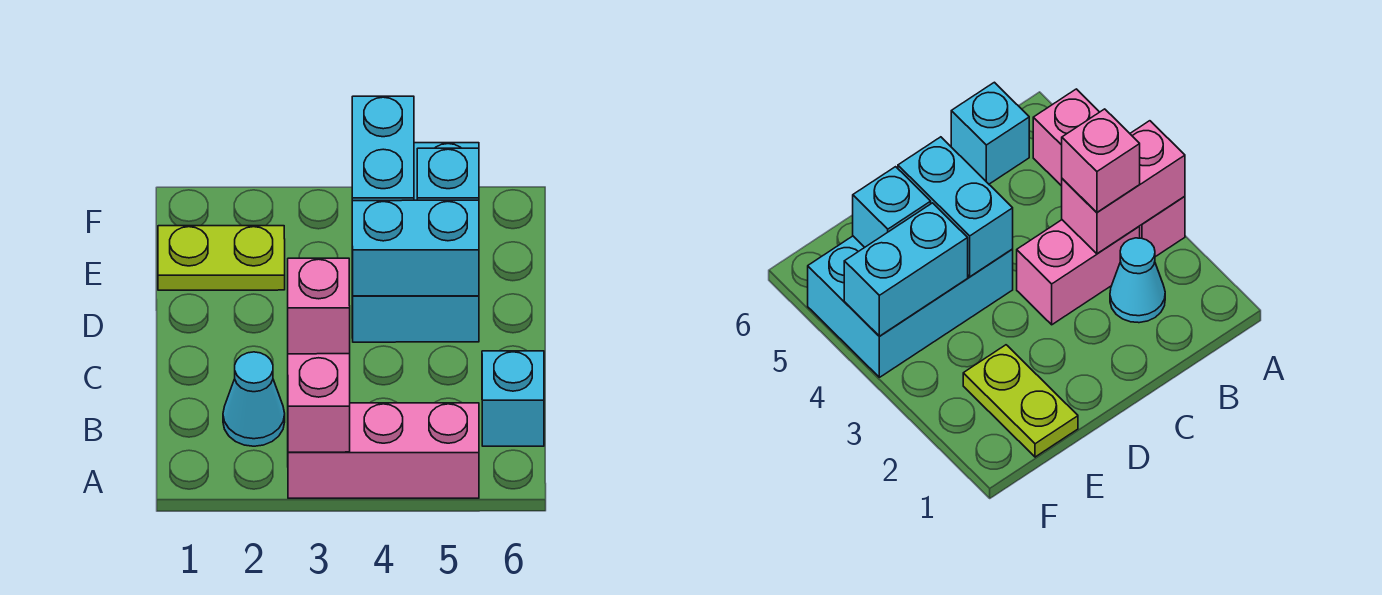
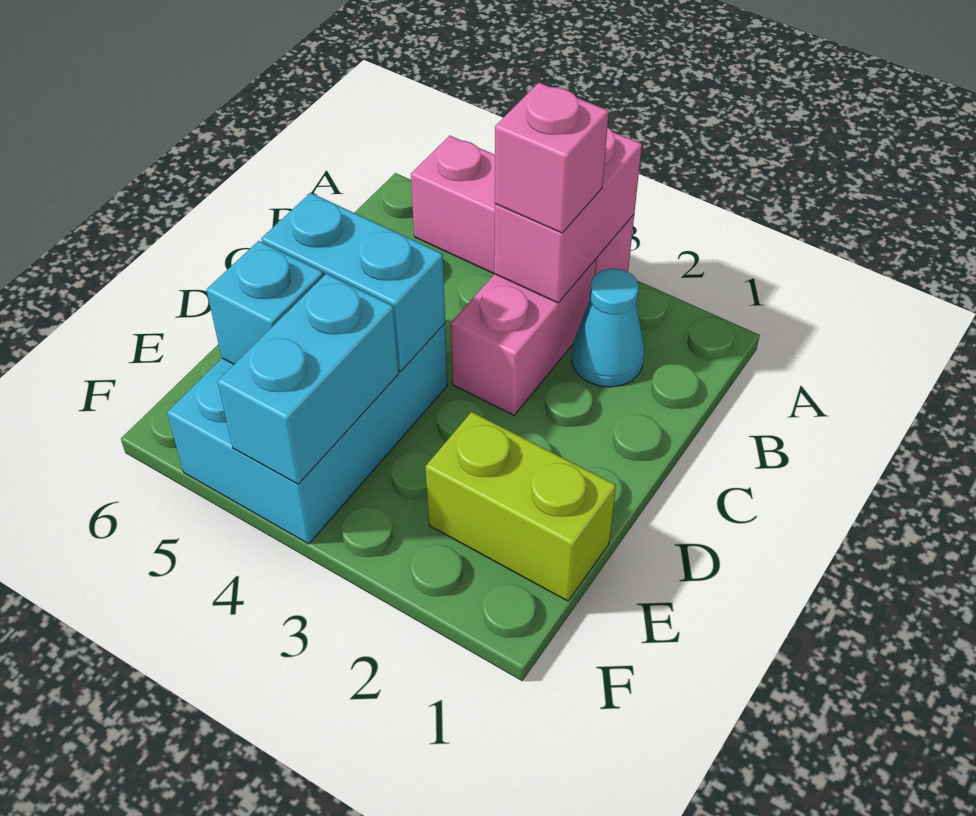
cyan brick B6 level 1 -> none
lime plate E1:E2 level 1 -> lime brick E1:E2 level 1

